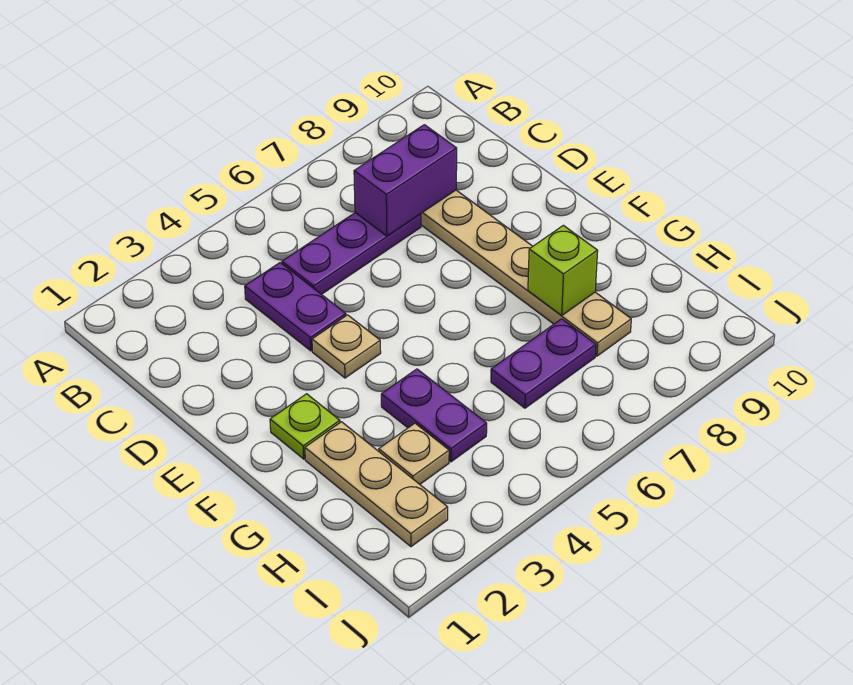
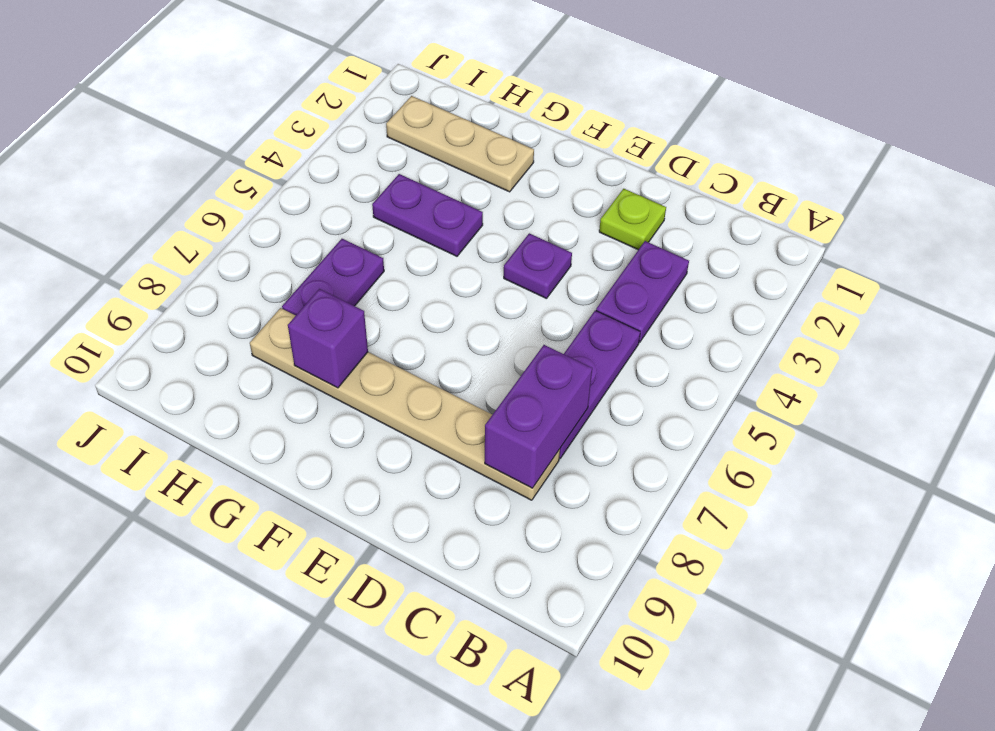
purple plate C4:D4 level 1 -> purple plate C3:C4 level 1
tan plate E4 level 1 -> purple plate E4 level 1
lime plate F2 level 1 -> lime plate D2 level 1
lime brick G8 level 2 -> purple brick G8 level 2
tan plate H3 level 1 -> none

